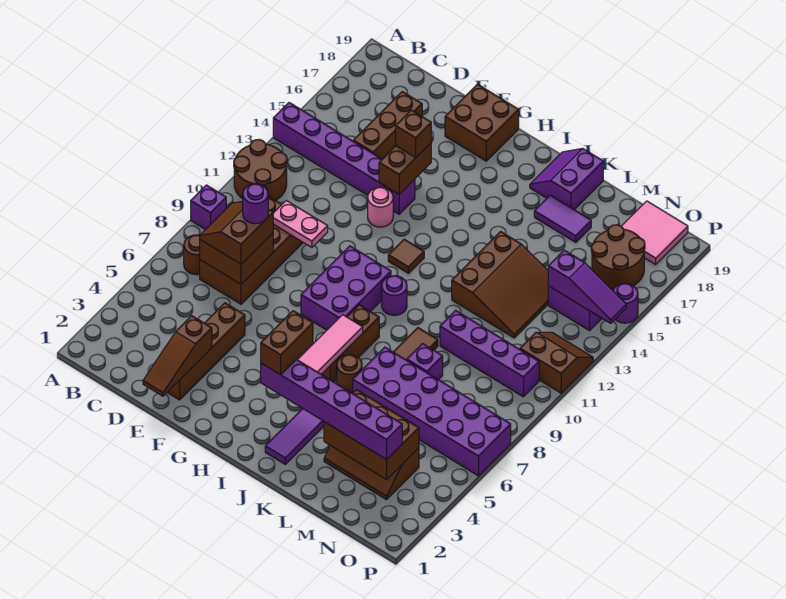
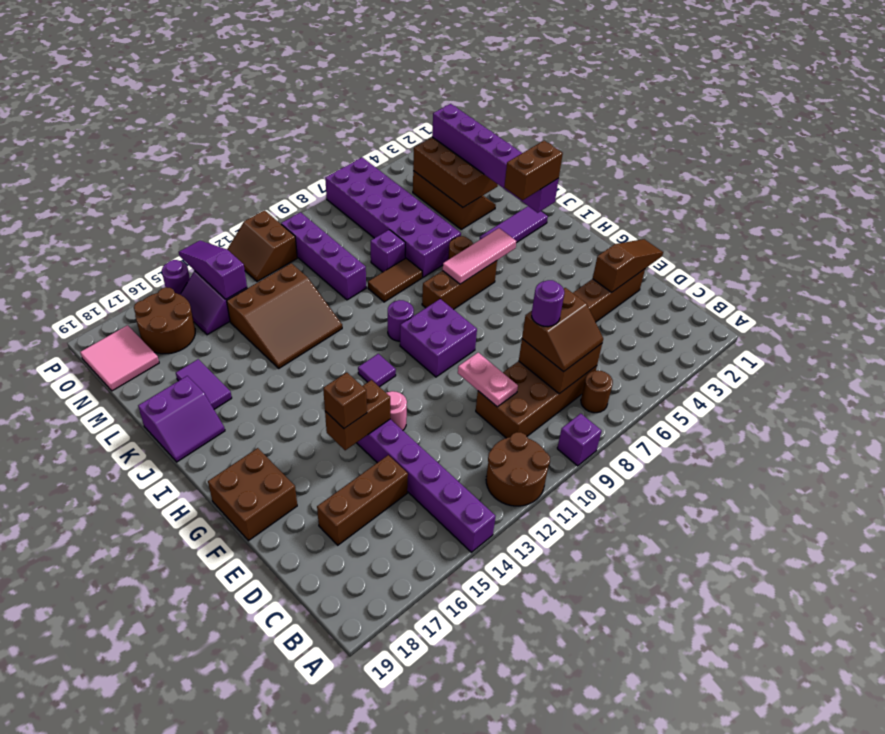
purple brick G8:H10 level 1 -> purple brick G9:H10 level 1
brown tile H12 level 1 -> purple tile H12 level 1
brown slope K12:M14 level 1 top K -> brown slope K12:M14 level 1 top M

